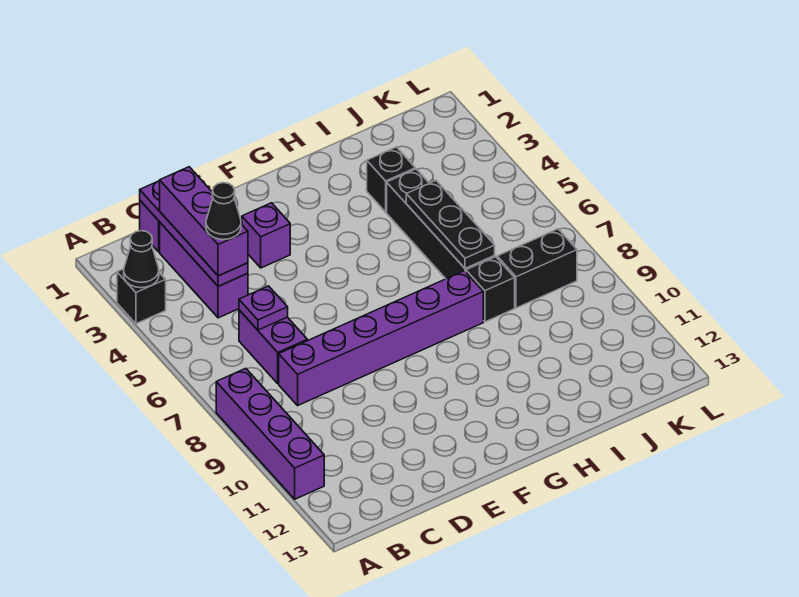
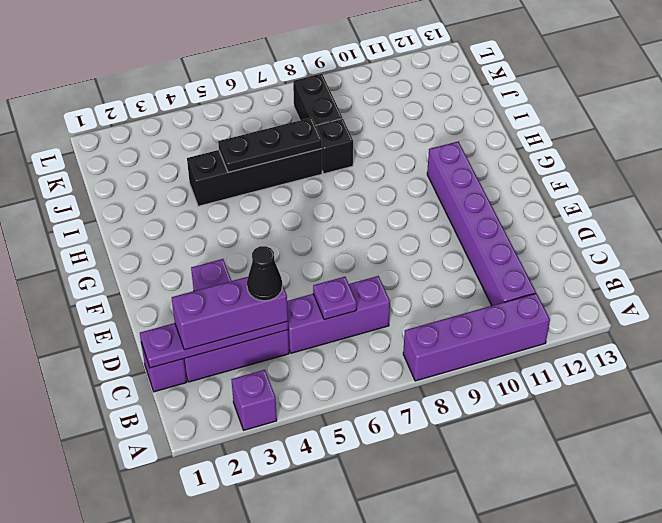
black brick A3 level 1 -> purple brick A3 level 1
black cone A3 level 2 -> none
purple brick C6:C7 level 1 -> purple brick C5:C7 level 1
purple brick C8:H8 level 1 -> purple brick B11:G11 level 1
black brick I3 level 1 -> none

